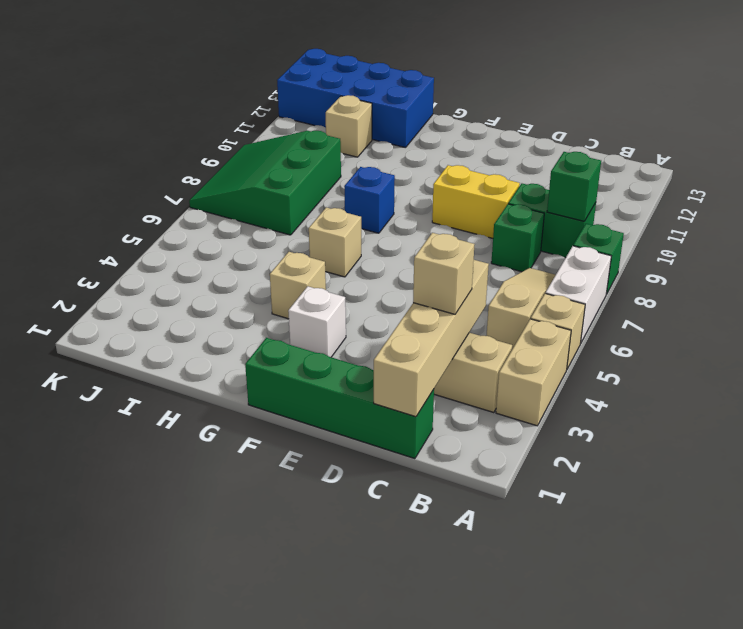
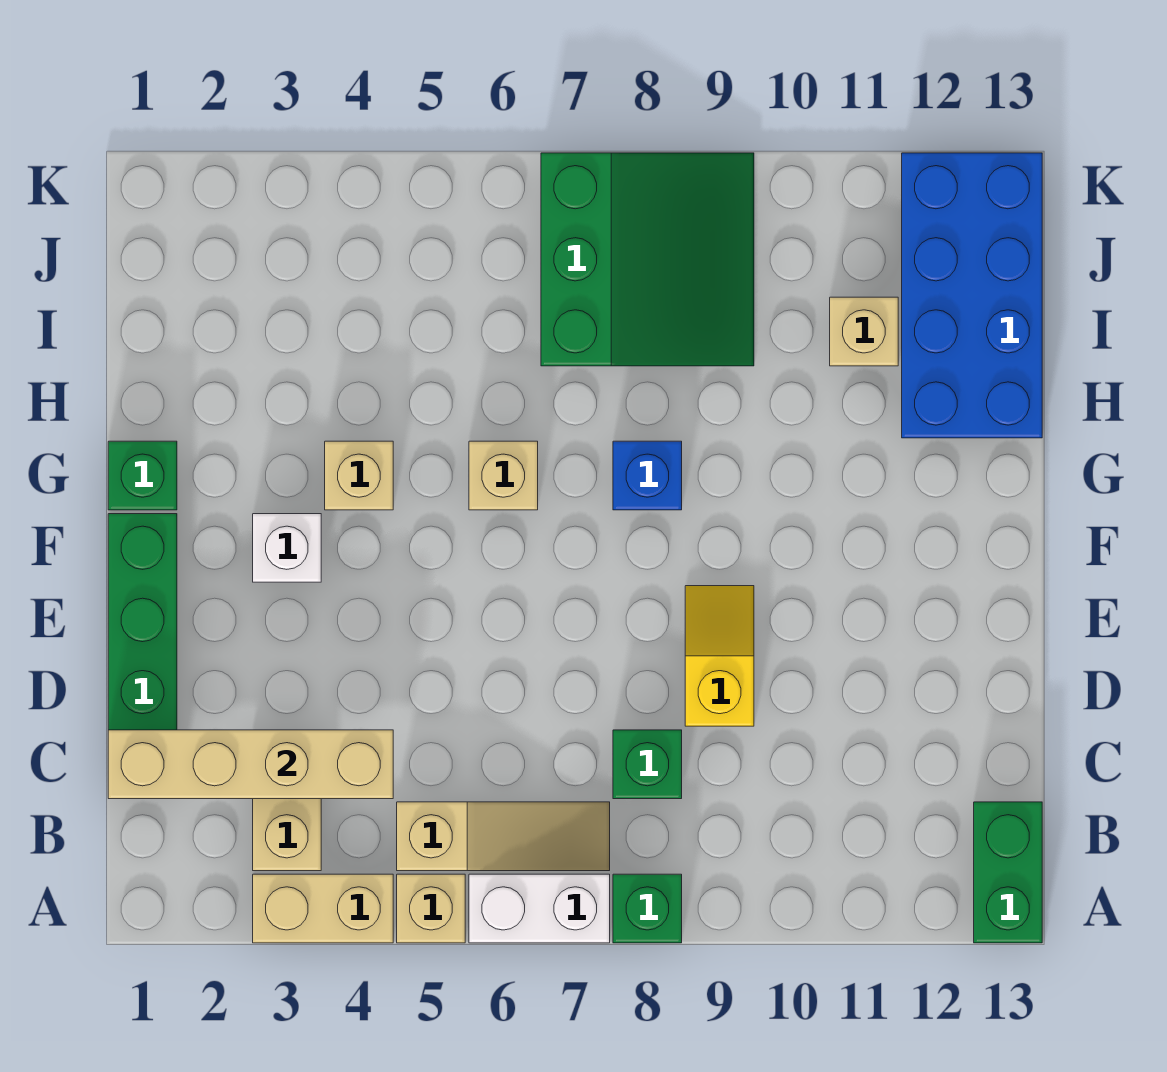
green brick B9:C9 level 1 -> green brick A13:B13 level 1
green brick B9 level 2 -> green brick G1 level 1
tan brick C3 level 3 -> none
yellow brick D9:E9 level 1 -> yellow slope D9:E9 level 1 top D
green slope I7:K9 level 1 top I -> green slope I7:K9 level 1 top 7

